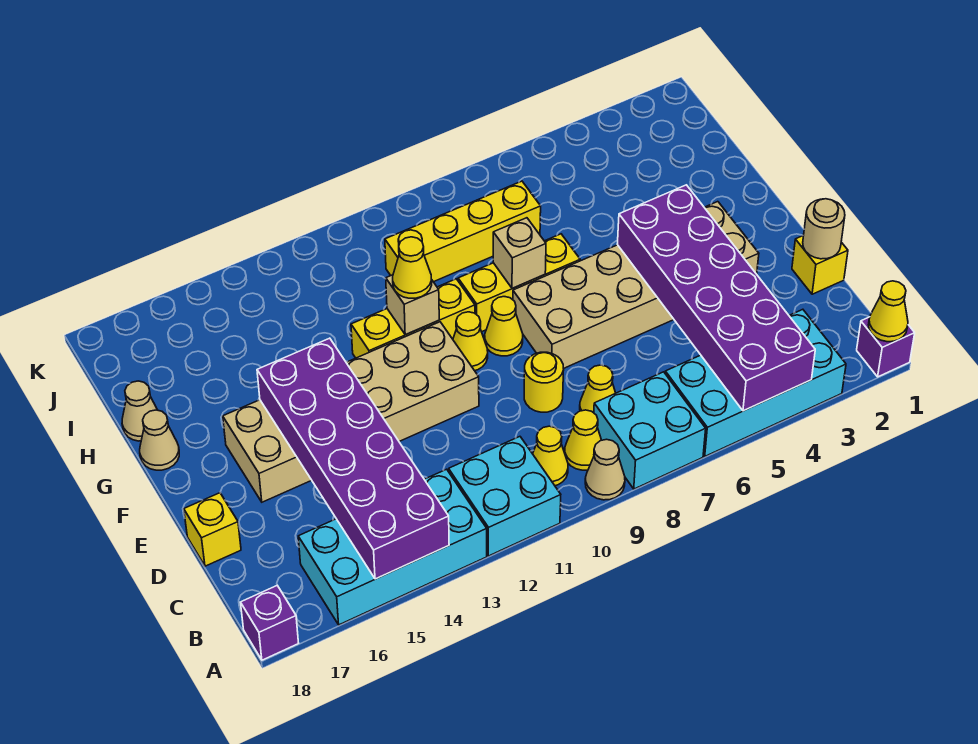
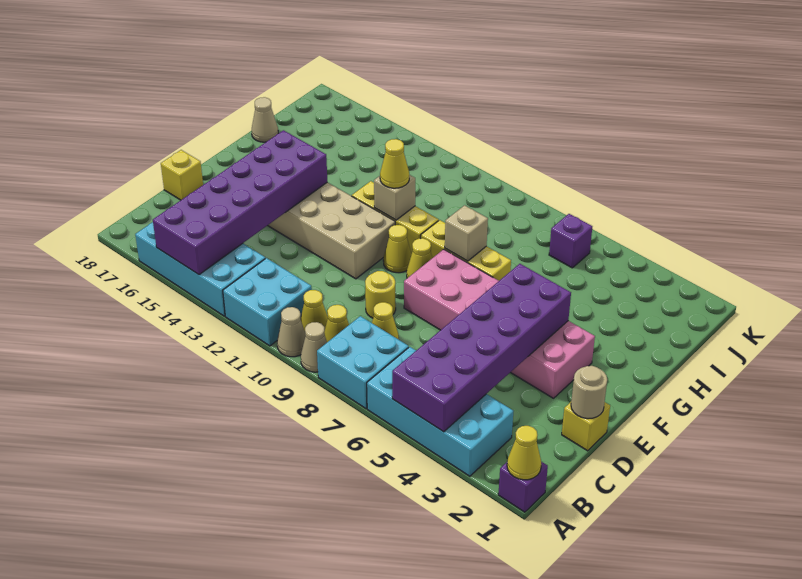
purple brick A18 level 1 -> purple brick J6 level 1
tan brick E3:F8 level 1 -> pink brick E3:F8 level 1
tan cone G18 level 1 -> tan cone A10 level 1
yellow brick I7:I10 level 1 -> none

